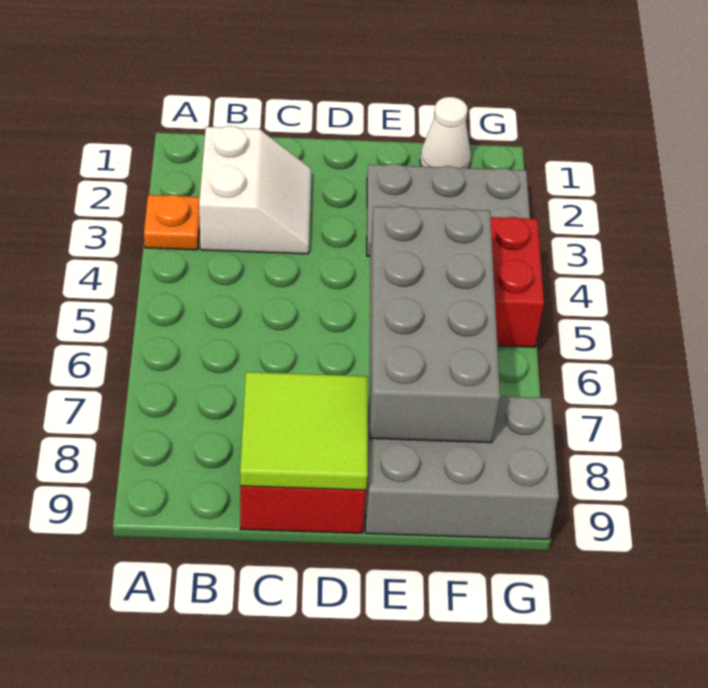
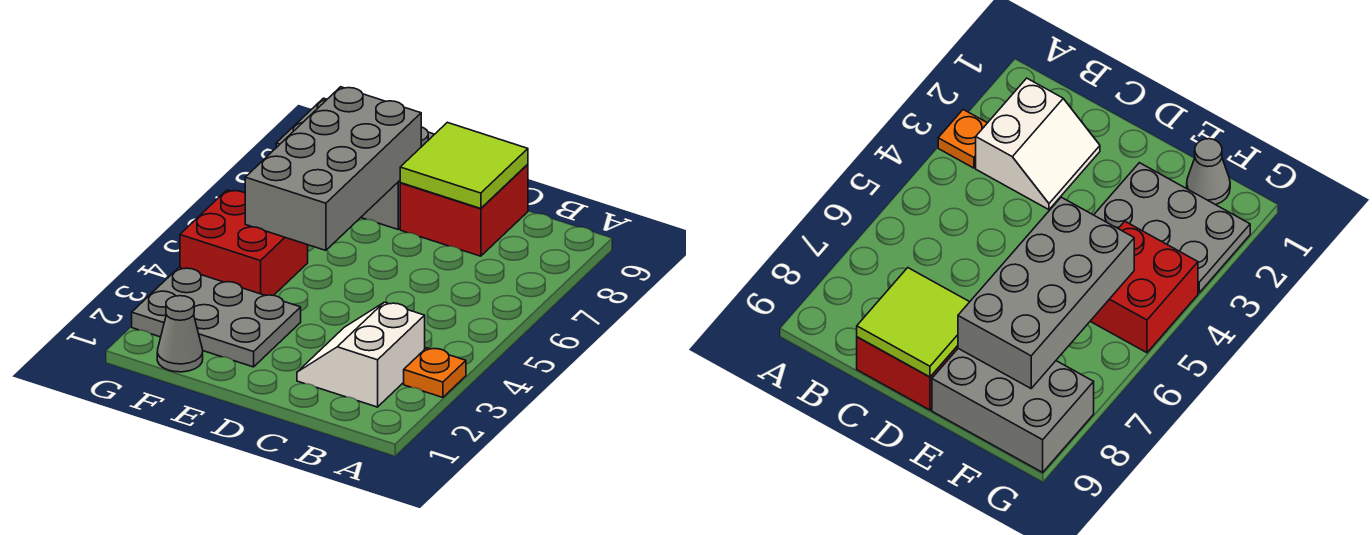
white cone F1 level 1 -> grey cone F1 level 1

